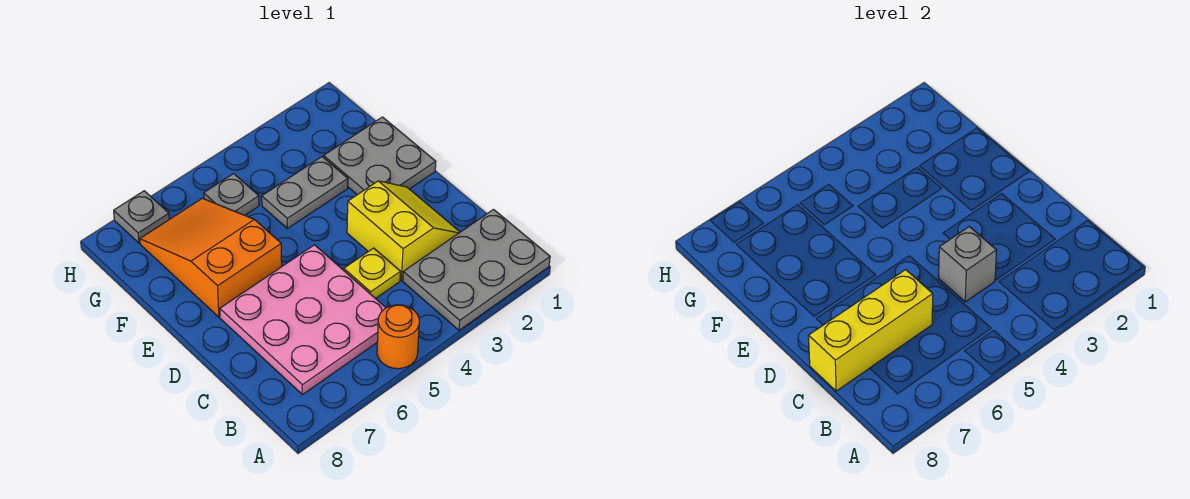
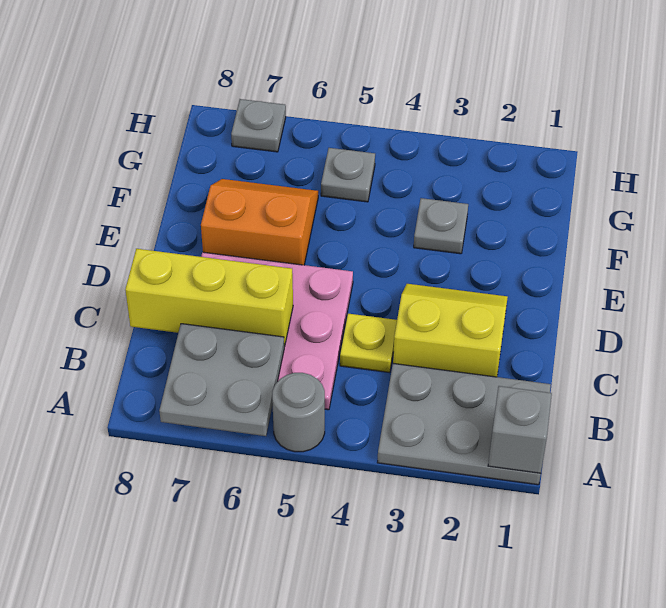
orange round brick A5 level 1 -> grey round brick A5 level 1
yellow slope C2:D3 level 1 top 3 -> yellow slope C2:D3 level 1 top C
grey brick C4 level 2 -> grey brick A1 level 2
grey plate E1:F2 level 1 -> grey plate A6:B7 level 2
orange slope E6:G7 level 1 top E -> orange slope E6:F7 level 1 top E
grey plate F3:F4 level 1 -> grey plate F3 level 1

